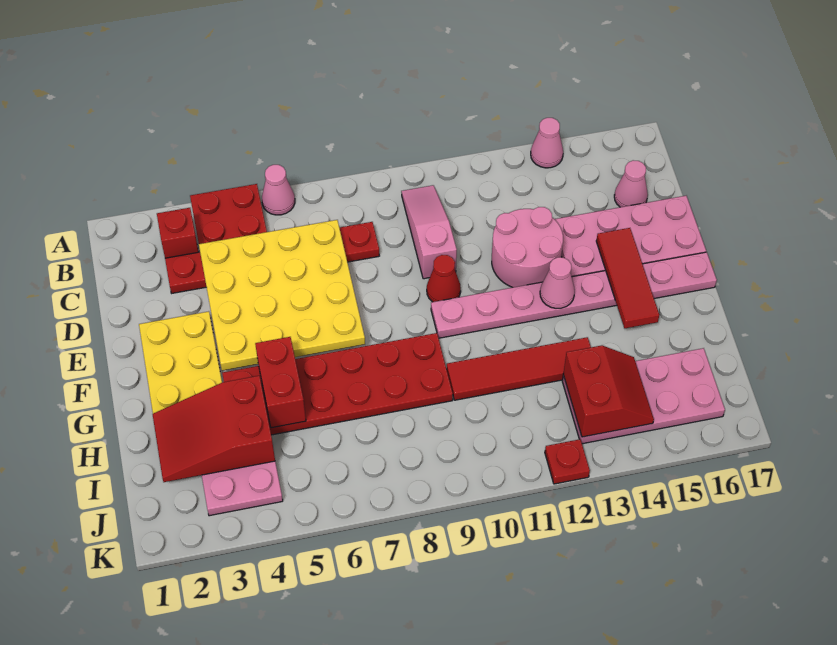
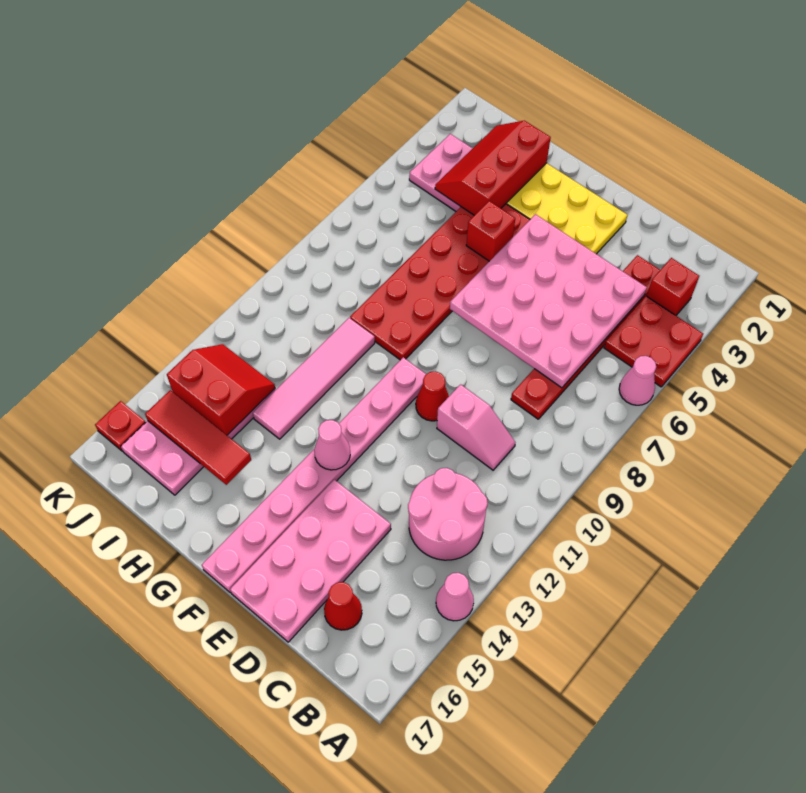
pink slope B10:D10 level 1 top D -> pink slope C10:D10 level 1 top D
yellow plate C4:F7 level 2 -> pink plate C4:F7 level 2
pink cone C16 level 1 -> red cone C16 level 1
pink round brick D12:E13 level 1 -> pink round brick B12:C13 level 1
red tile E15:G15 level 2 -> red tile H15:J15 level 2
red brick G5:H5 level 2 -> red brick G5 level 2
red slope H2:I4 level 2 top 4 -> red slope H2:I4 level 2 top H
red tile H10:H13 level 1 -> pink tile H10:H13 level 1
red slope I13:J14 level 2 top 13 -> red slope I13:J14 level 2 top 14
red plate K12 level 1 -> red plate K16 level 1

